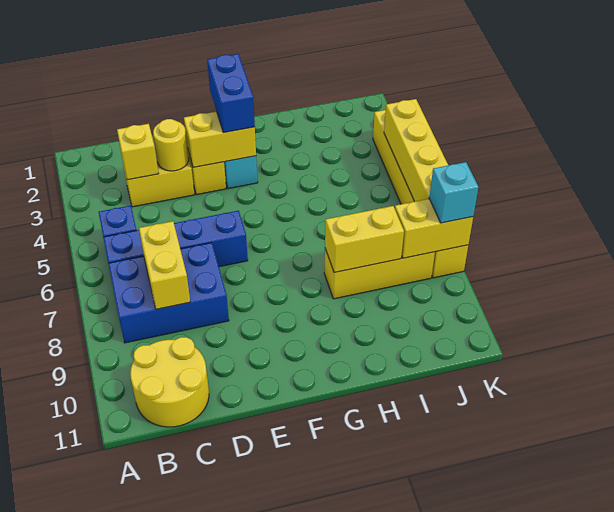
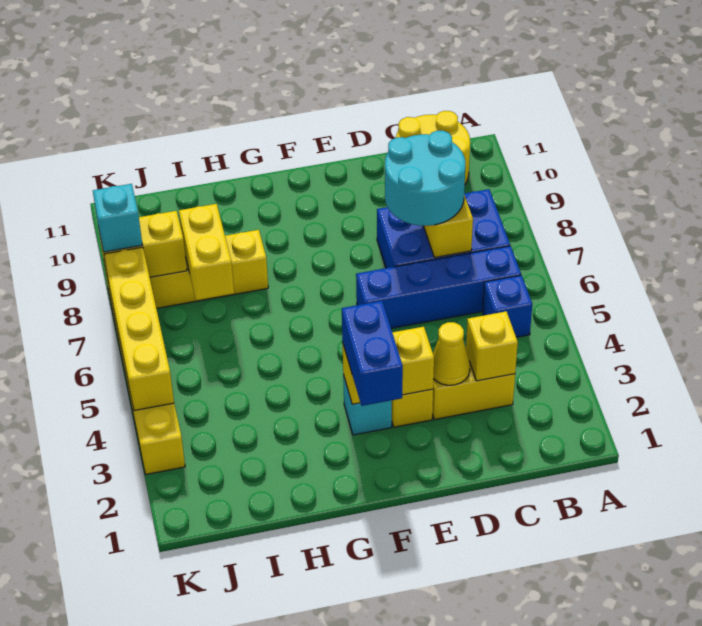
none -> cyan round brick C7:D8 level 3
yellow round brick D3 level 2 -> yellow cone D3 level 2
yellow brick H8:I8 level 2 -> yellow brick I7:I8 level 2

